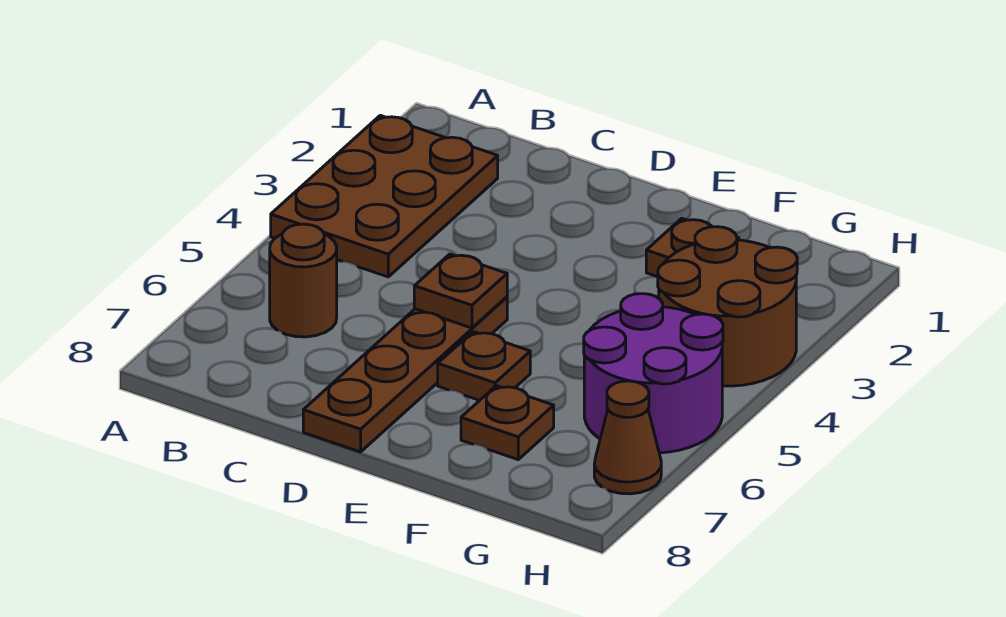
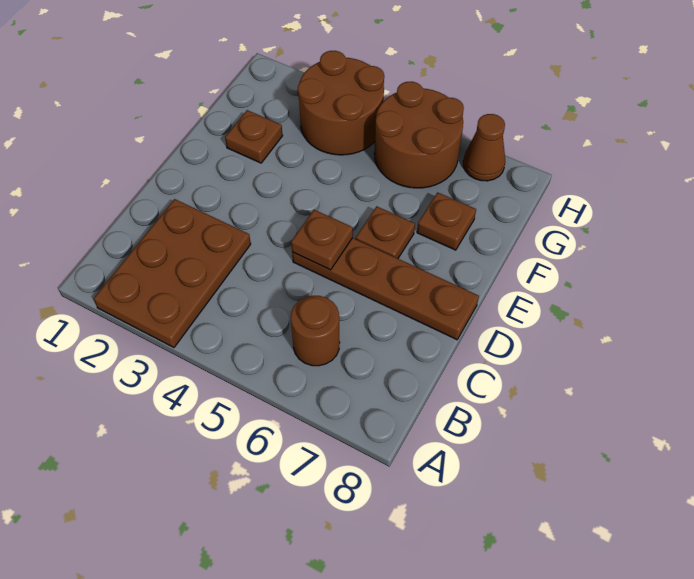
brown plate A2:B4 level 1 -> brown plate A2:C3 level 1
purple round brick G5:H6 level 1 -> brown round brick G5:H6 level 1

